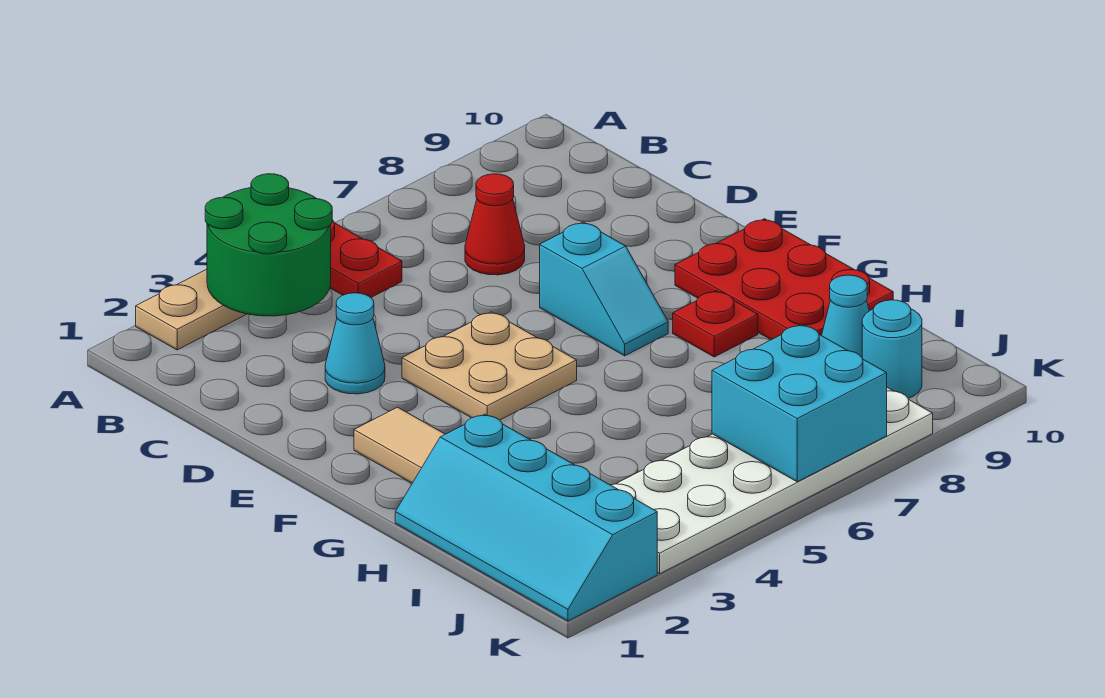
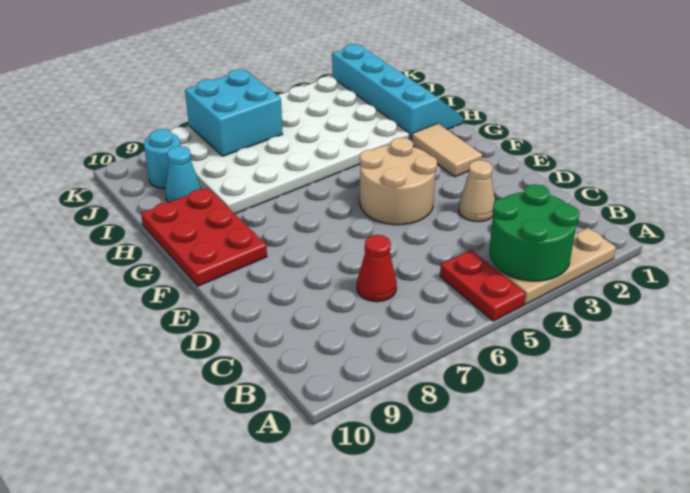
cyan cone D3 level 1 -> tan cone D3 level 1
tan plate E4:F5 level 1 -> tan round brick E4:F5 level 1
cyan slope E7:F7 level 1 top E -> none
red plate G8 level 1 -> none
white plate J3:K8 level 1 -> white plate H3:K8 level 1

